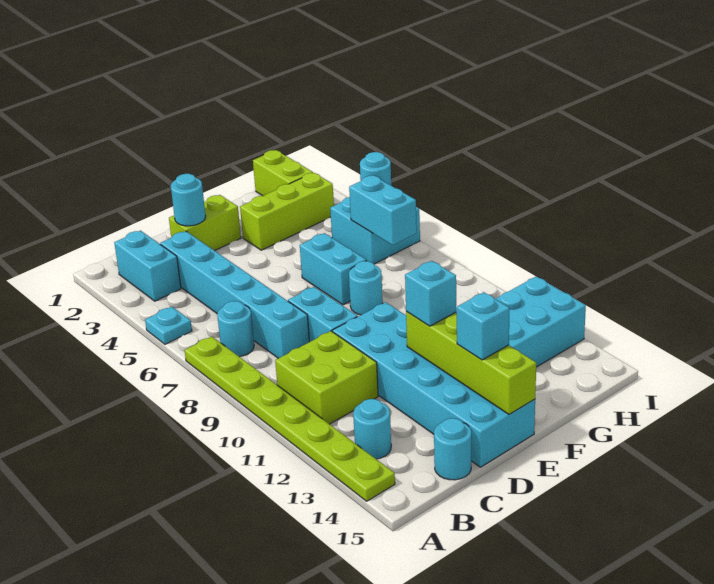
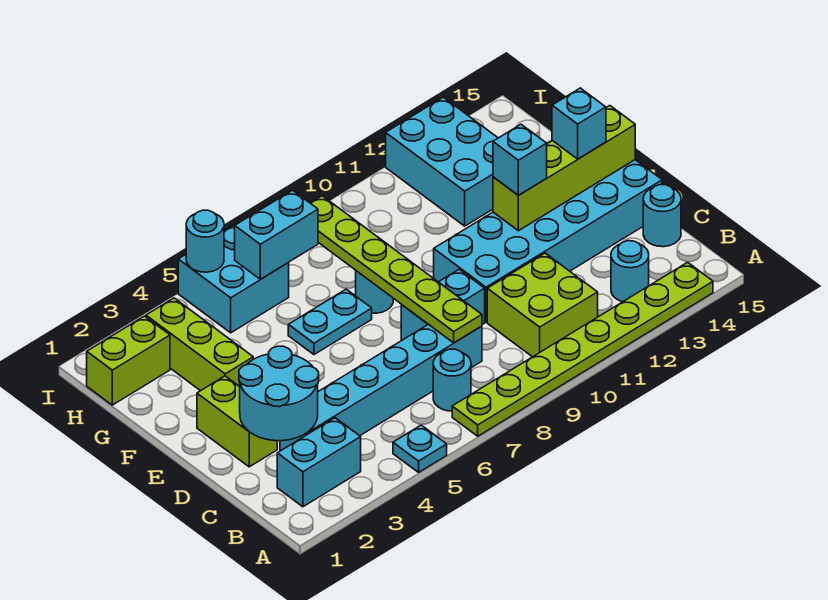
none -> lime plate C8:H8 level 2
cyan round brick D2 level 2 -> cyan round brick C2:D3 level 2
cyan brick F6:F7 level 1 -> cyan plate F6:F7 level 1

